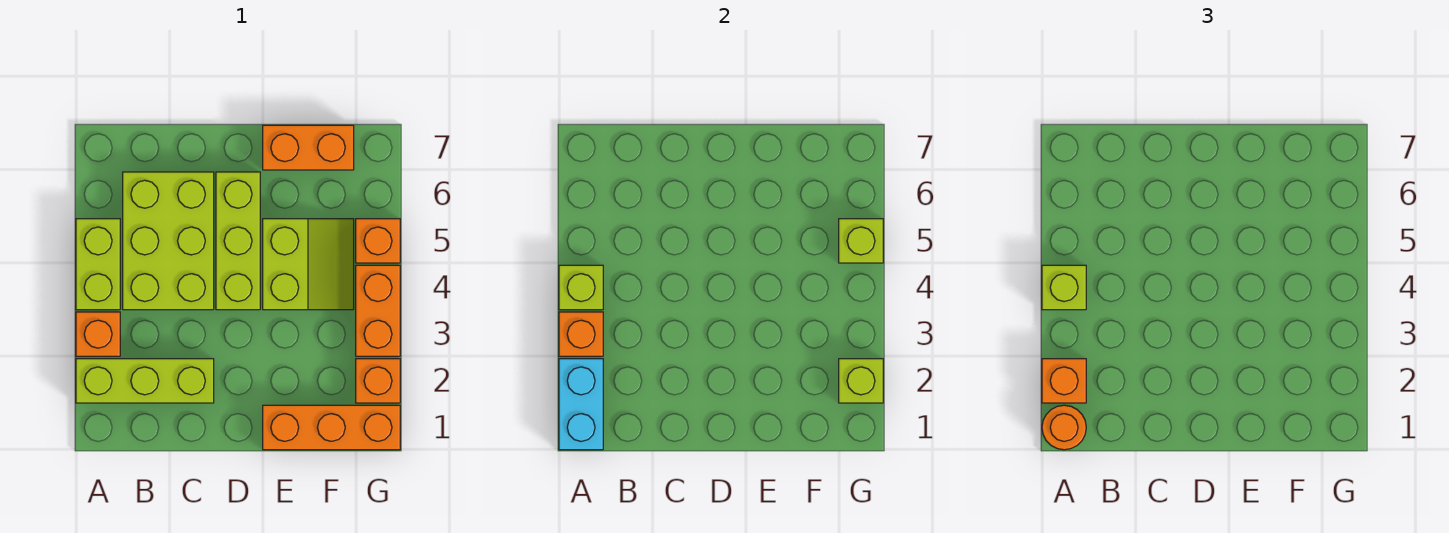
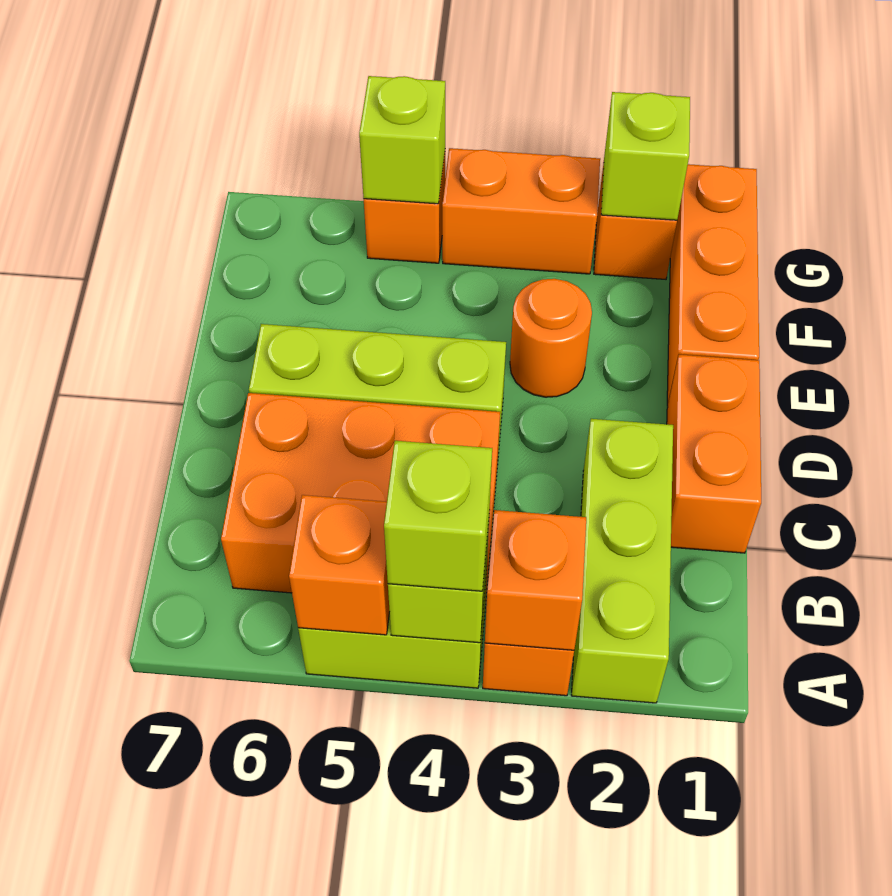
cyan brick A1:A2 level 2 -> none
orange round brick A1 level 3 -> orange round brick E3 level 1
orange brick A2 level 3 -> orange brick A5 level 2
lime brick B4:C6 level 1 -> orange brick B4:C6 level 1
lime slope E4:F5 level 1 top E -> none
orange brick E7:F7 level 1 -> orange brick C1:D1 level 1

